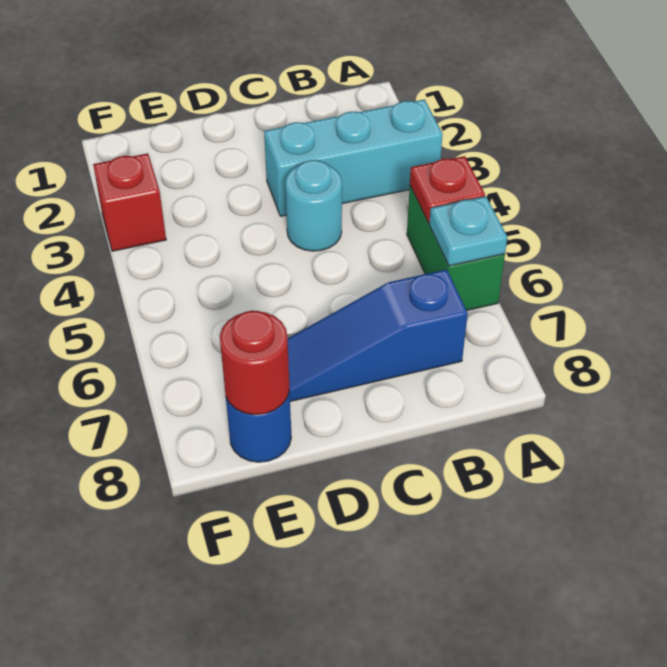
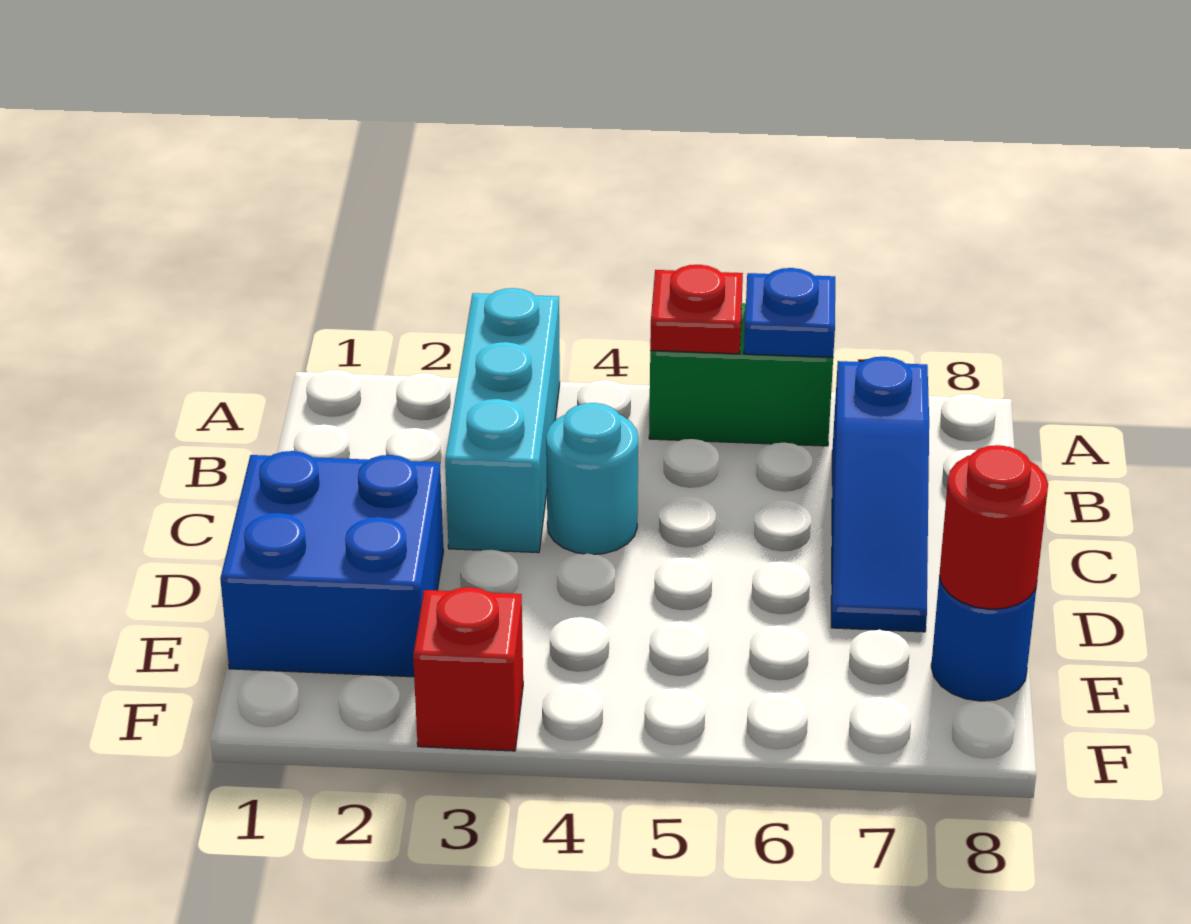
cyan plate A6 level 2 -> blue plate A6 level 2
none -> blue brick D1:E2 level 1

